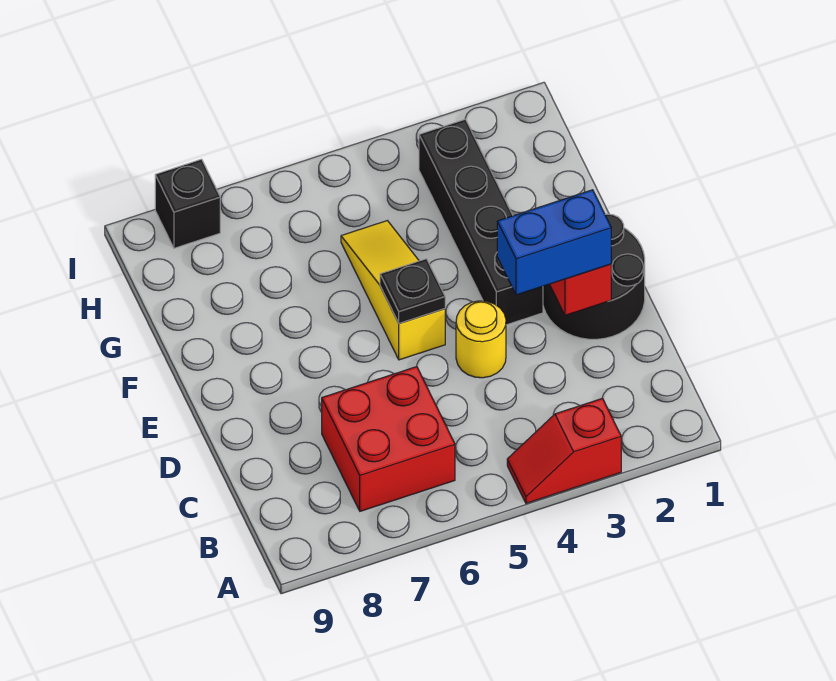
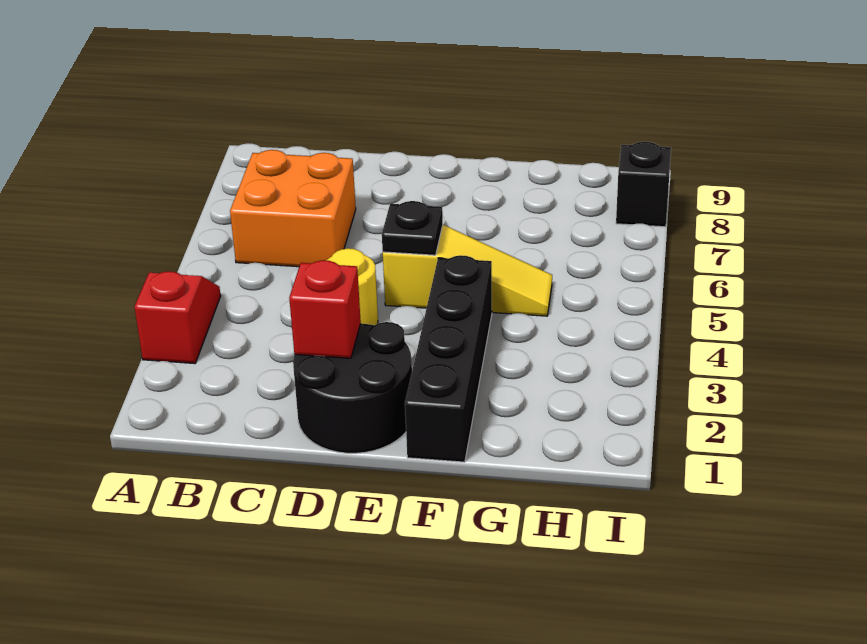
red brick B6:C7 level 1 -> orange brick B6:C7 level 1
blue brick D2:D3 level 3 -> none
black brick E3:H3 level 1 -> black brick F1:F4 level 1

